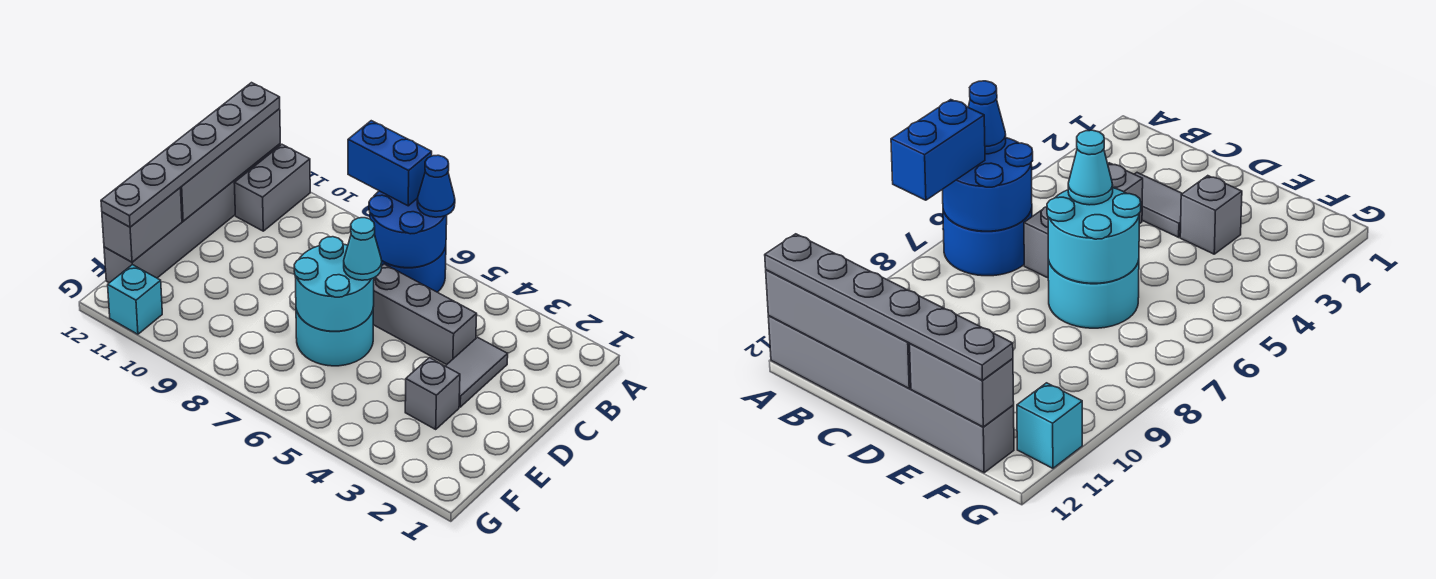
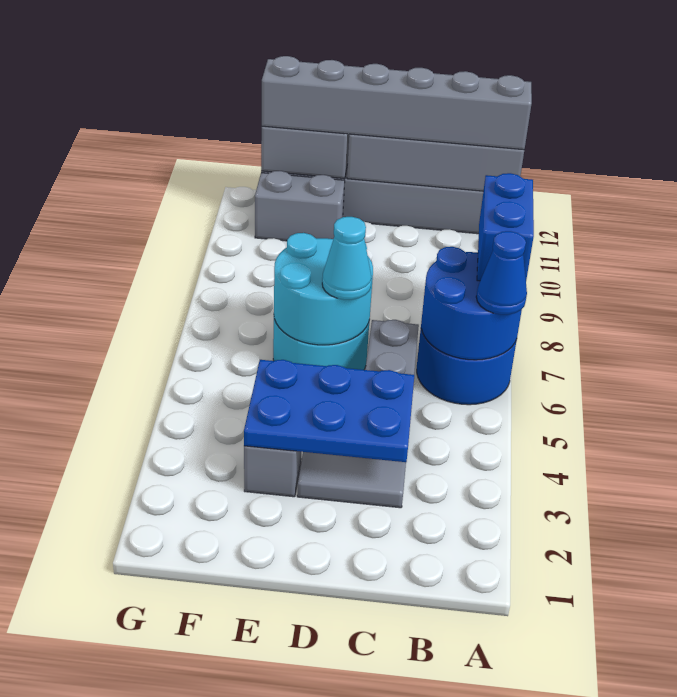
grey brick A11:B11 level 1 -> grey brick E11:F11 level 1
grey plate A12:F12 level 3 -> grey brick A12:F12 level 3
none -> blue plate C3:E4 level 2
cyan brick G11 level 1 -> none

